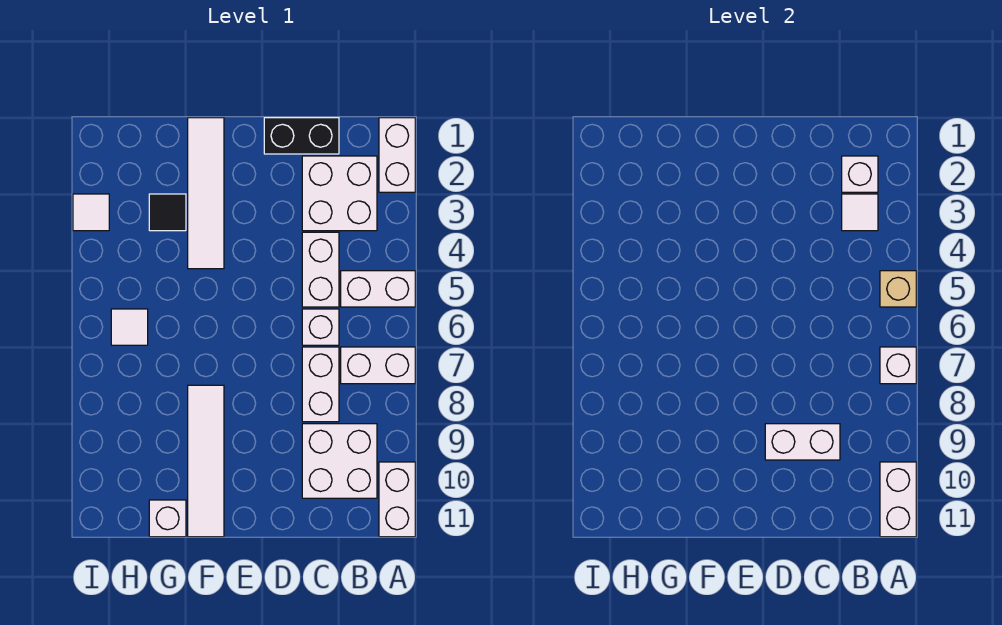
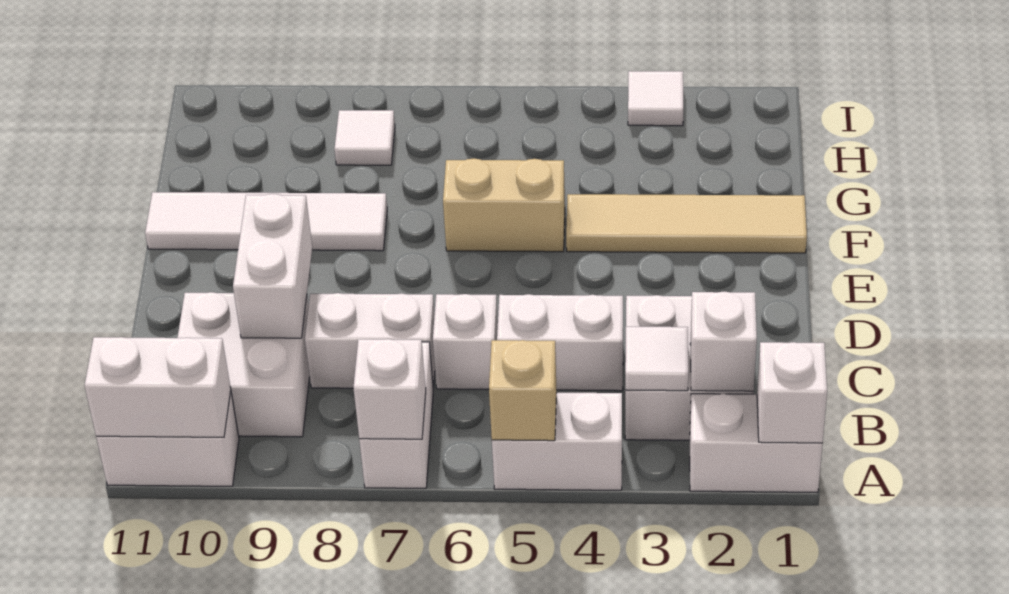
white brick A5:B5 level 1 -> white brick A4:A5 level 1
black brick C1:D1 level 1 -> none
white tile F1:F4 level 1 -> tan tile F1:F4 level 1
none -> tan brick F5:F6 level 1
black tile G3 level 1 -> none
white brick G11 level 1 -> white brick A1 level 2
white tile H6 level 1 -> white tile H8 level 1

